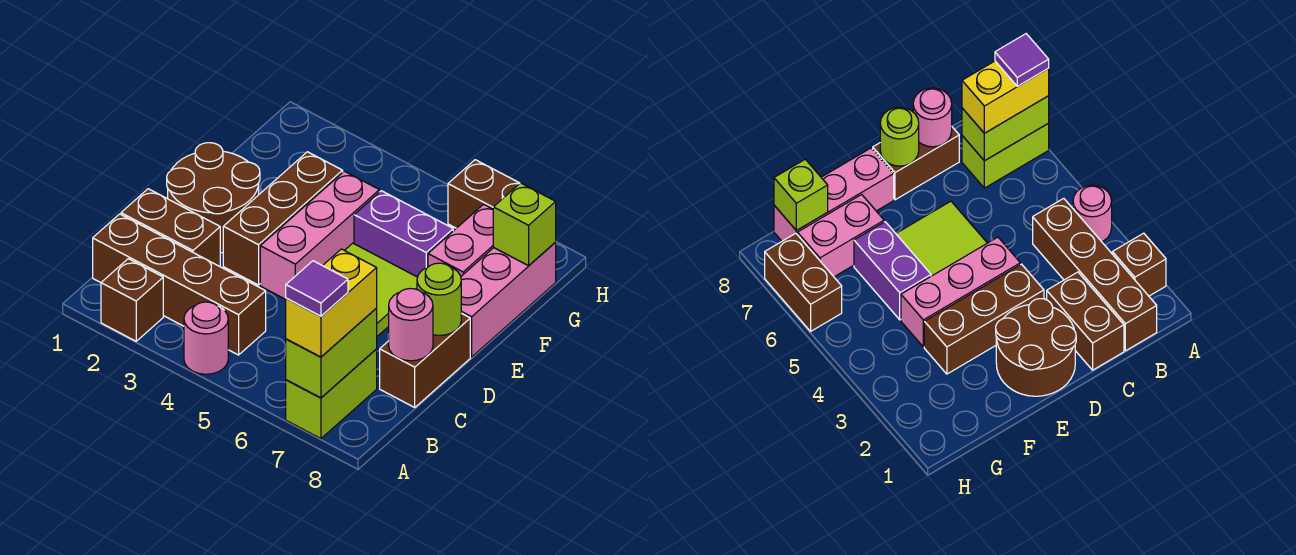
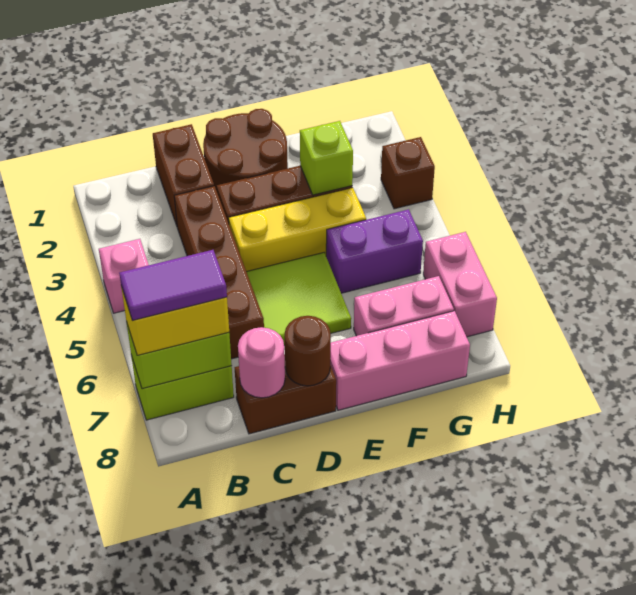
brown brick A2 level 1 -> brown brick H3 level 1
pink round brick A4 level 1 -> pink brick A4 level 1
purple tile A7 level 4 -> purple tile A7:B7 level 4
brown brick B1:B4 level 1 -> brown brick C3:C6 level 1
pink brick D4:F4 level 1 -> yellow brick D4:F4 level 1
lime round brick D8 level 2 -> brown round brick D8 level 2
purple brick F5:F6 level 1 -> purple brick F5:G5 level 1
lime brick G8 level 2 -> lime brick F3 level 2
brown brick H6:H7 level 1 -> pink brick H6:H7 level 1

